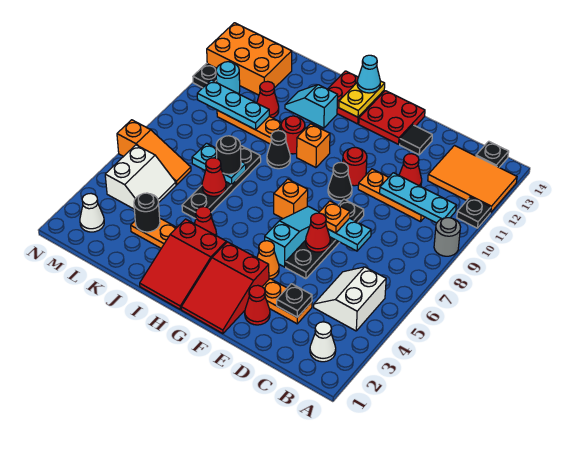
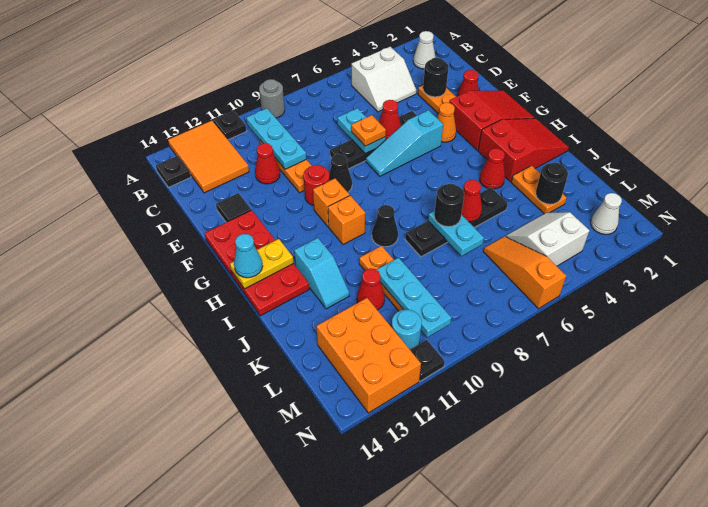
black plate D3 level 2 -> black round brick D3 level 2
orange brick G7 level 1 -> orange brick G10 level 1
red round brick I10 level 1 -> none

